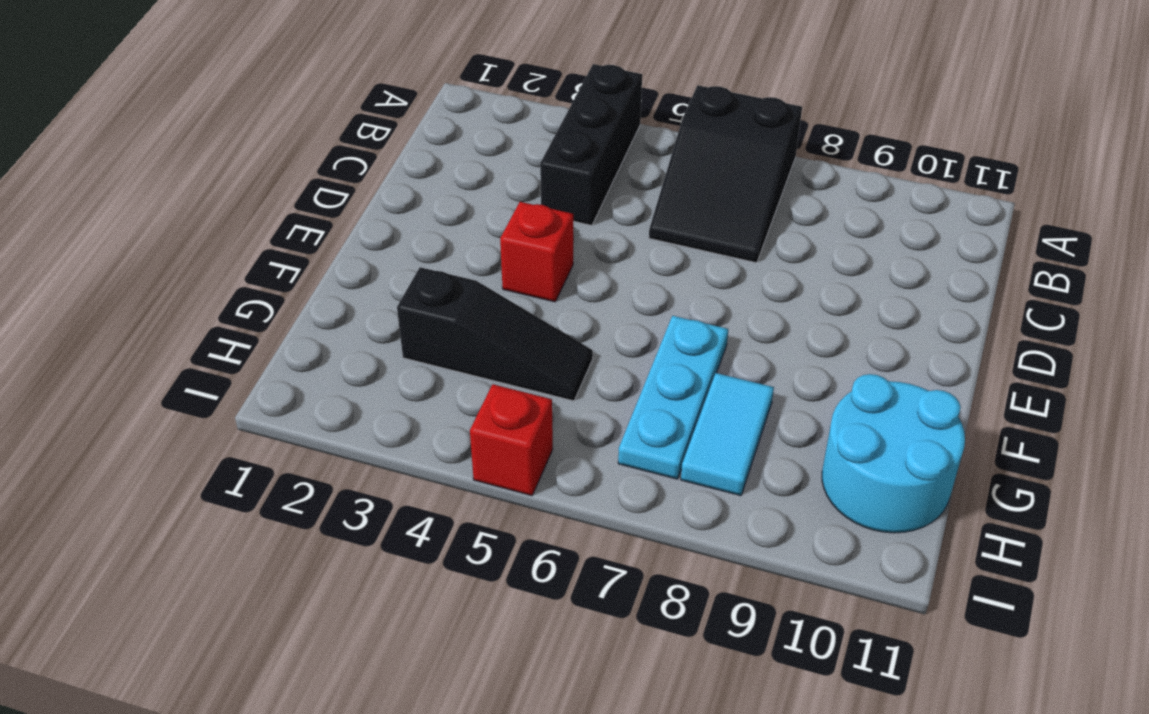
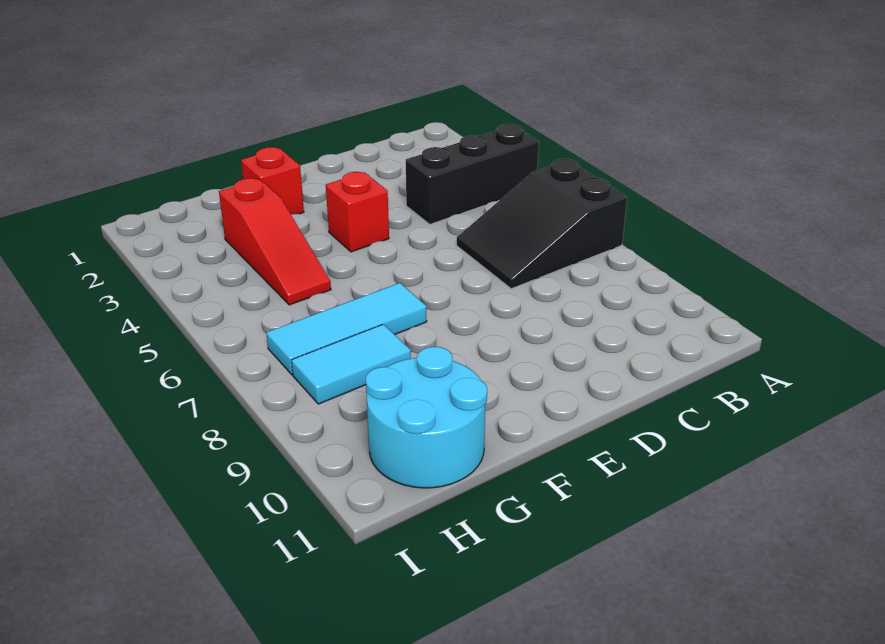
cyan plate F7:H7 level 1 -> cyan tile F7:H7 level 1
black slope G3:G5 level 1 top 3 -> red slope G3:G5 level 1 top 3
red brick I5 level 1 -> red brick F2 level 1

